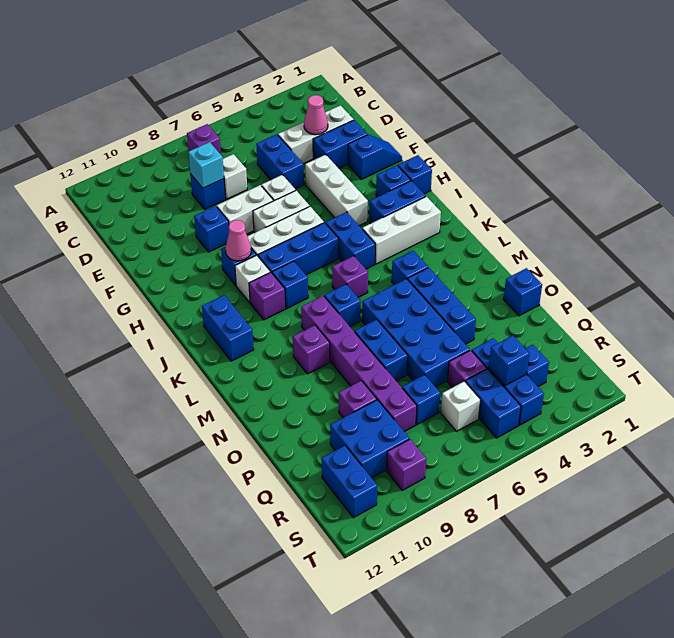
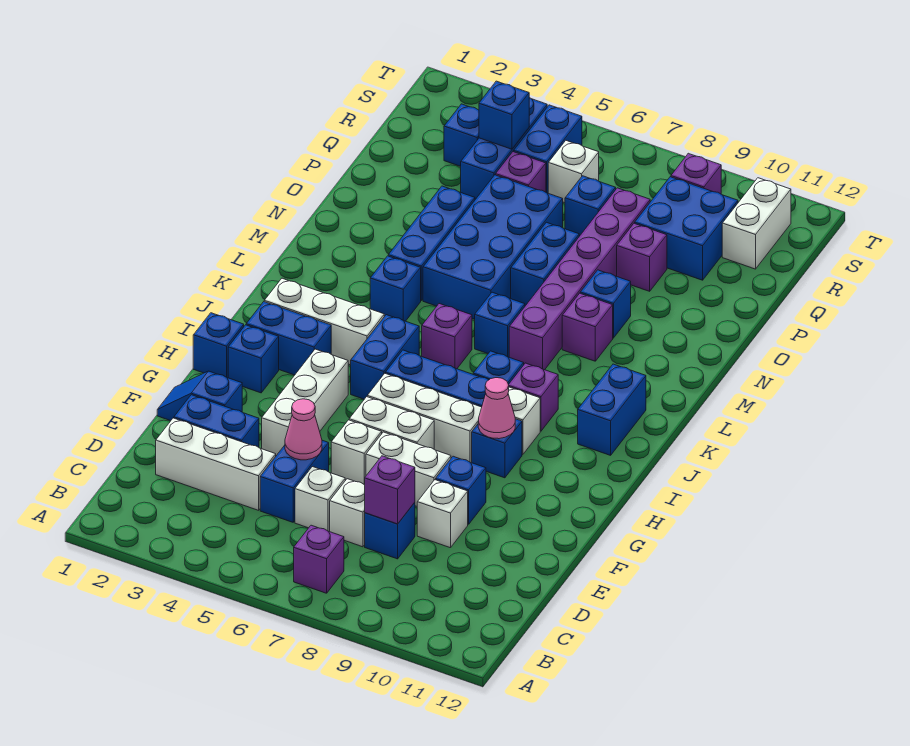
pink cone D3 level 2 -> pink cone E5 level 2
none -> white brick D6 level 1
cyan brick D8 level 2 -> purple brick D8 level 2
none -> white brick E9 level 1
blue brick O1 level 1 -> blue brick N9 level 1
blue brick R11:S11 level 1 -> white brick R11:S11 level 1

